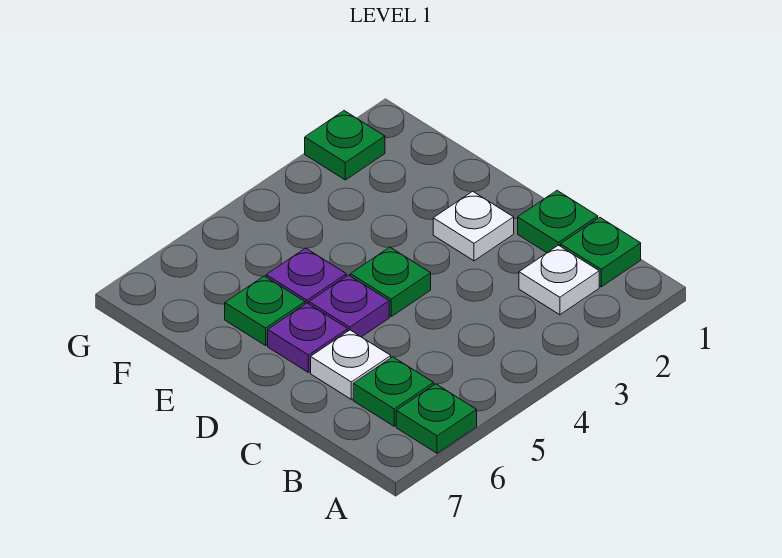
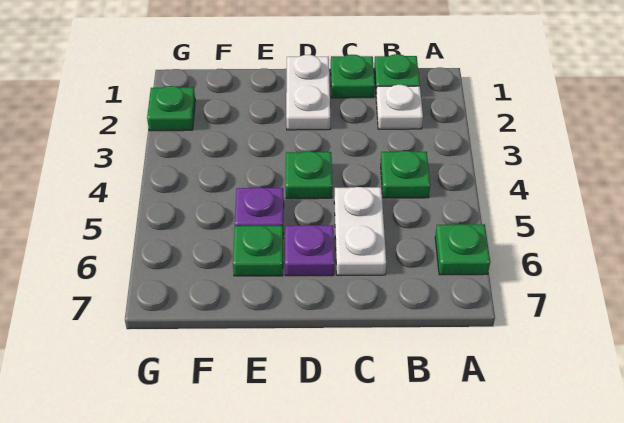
green plate B6 level 1 -> green plate B4 level 1
white plate C6 level 1 -> white plate C5:C6 level 1
white plate D2 level 1 -> white plate D1:D2 level 1
purple plate D5 level 1 -> none

